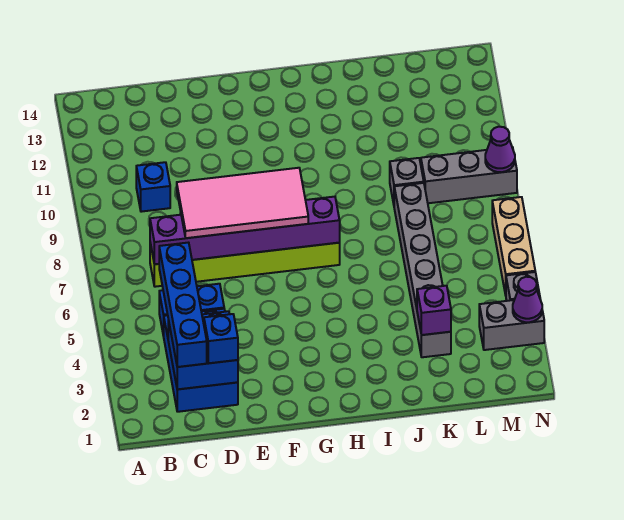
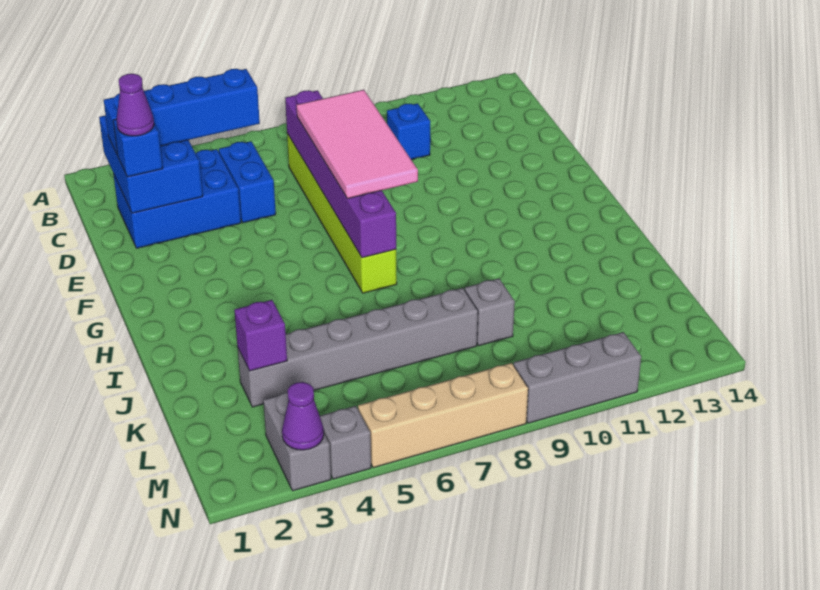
blue brick C2:D3 level 2 -> blue brick B2:D3 level 2
grey brick L9:N9 level 1 -> grey brick N9:N11 level 1
tan brick N5:N7 level 1 -> tan brick N5:N8 level 1
purple cone N9 level 2 -> purple cone D2 level 4

